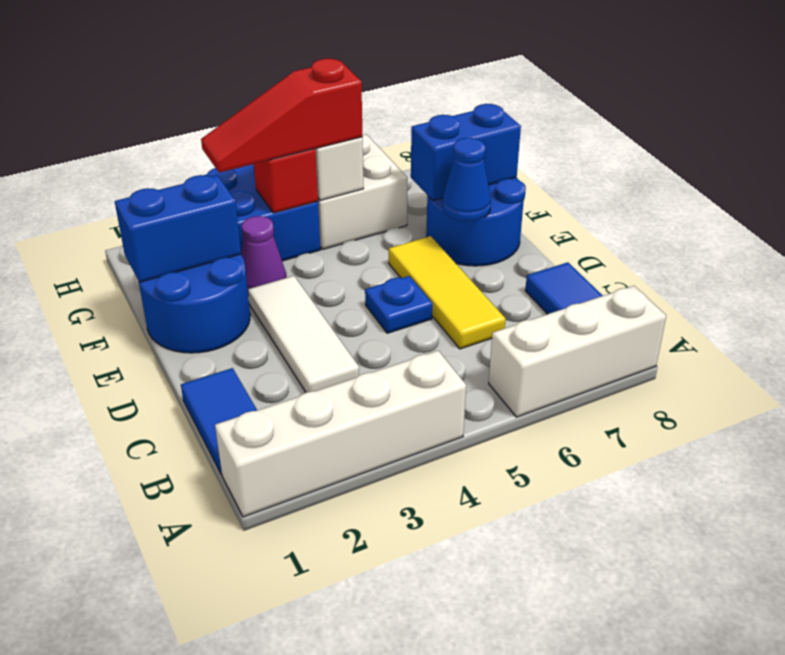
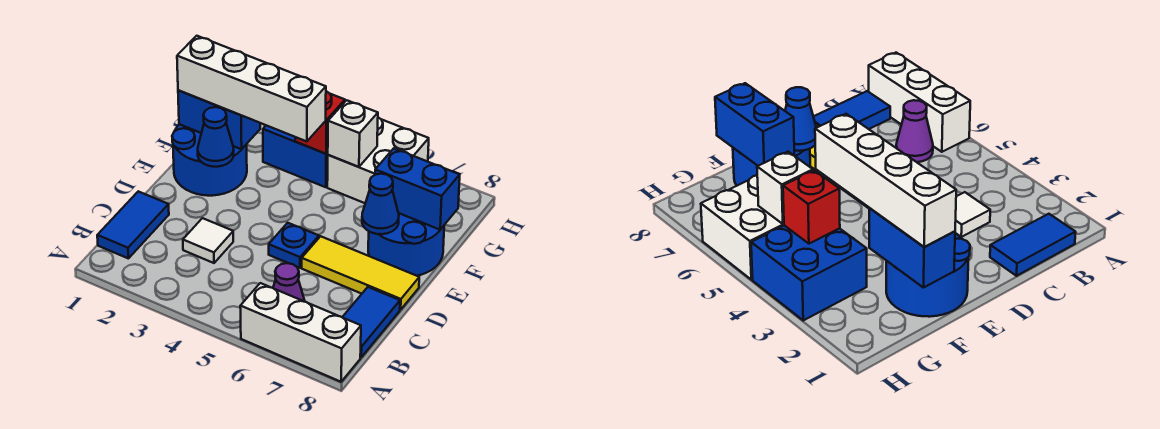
white brick A1:A4 level 1 -> white brick F1:F4 level 3
white tile C3:E3 level 1 -> white tile C3 level 1
yellow tile C6:E6 level 1 -> yellow tile D6:D8 level 1
none -> blue cone E2 level 2
purple cone F3 level 1 -> purple cone B6 level 1
red slope G3:G5 level 3 top 5 -> none

